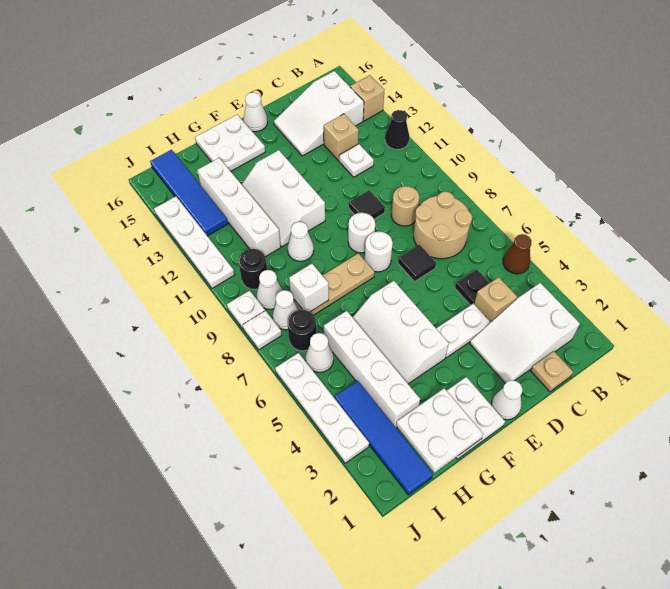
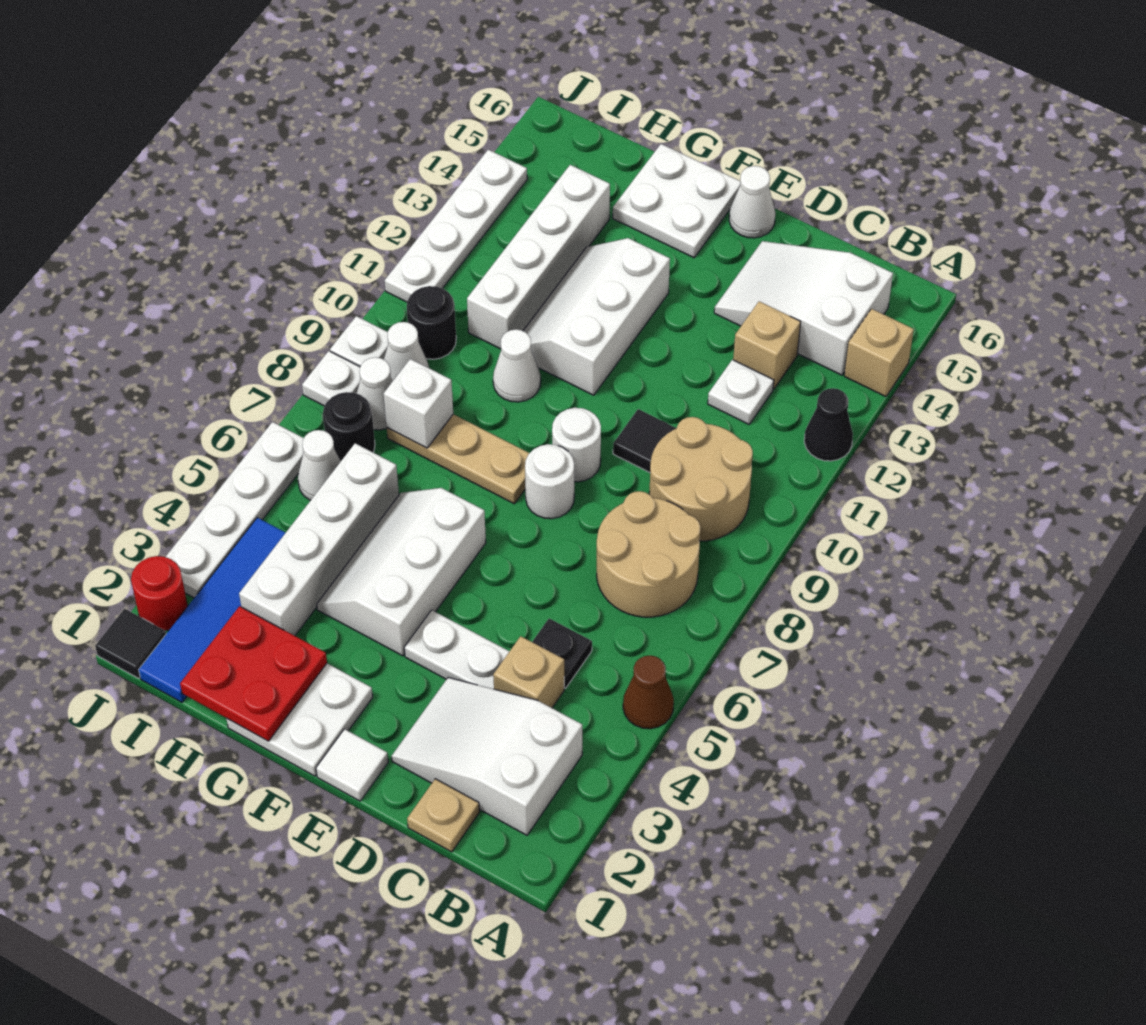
tan round brick C9 level 1 -> tan round brick B9:C10 level 1
black tile D7 level 1 -> black tile J1 level 1
white cone E1 level 1 -> white tile E1 level 1
white plate G1:H2 level 2 -> red plate G1:H2 level 2
blue tile I13:I16 level 1 -> none
none -> red round brick J2 level 1

